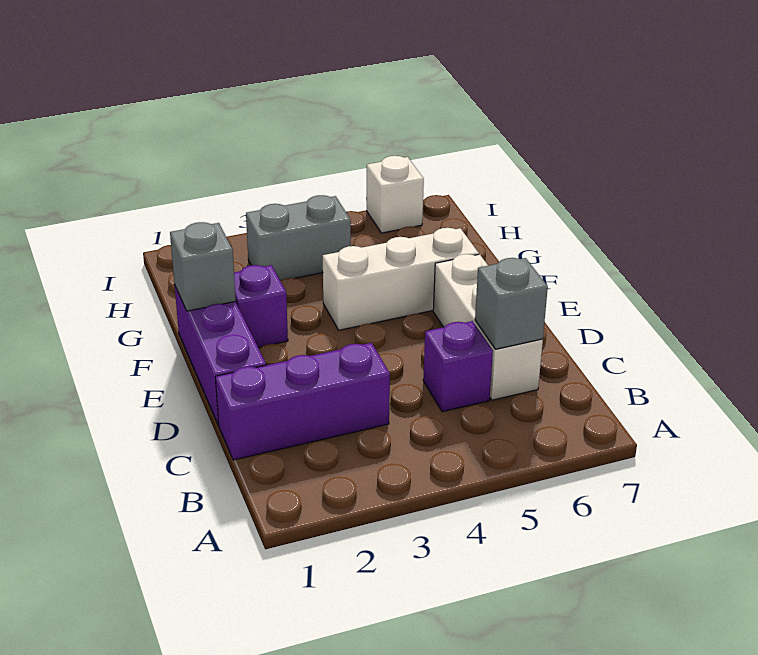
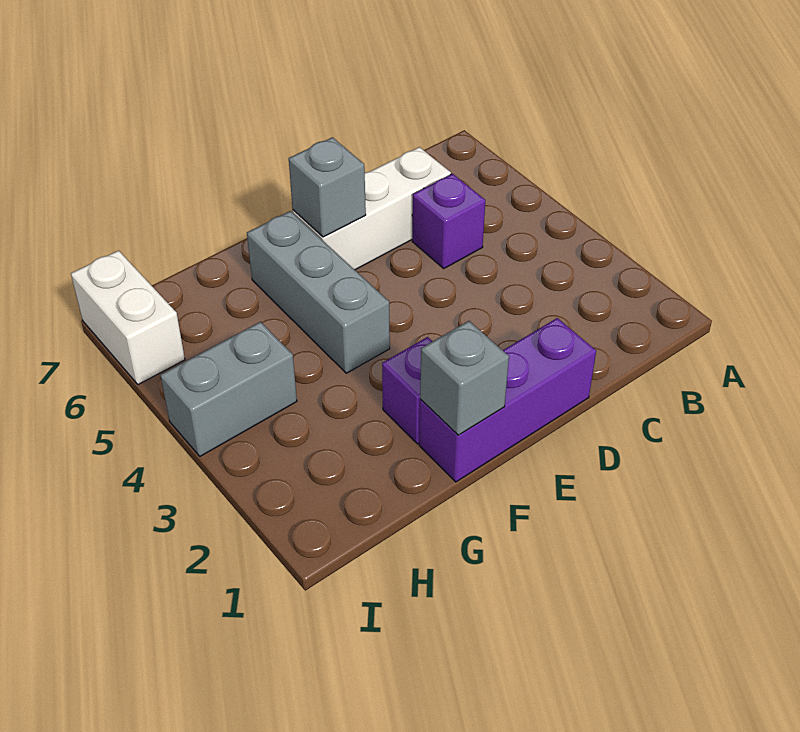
purple brick C1:C3 level 1 -> none
grey brick C6 level 2 -> grey brick E6 level 2
white brick F4:F6 level 1 -> grey brick F4:F6 level 1
grey brick H3:H4 level 1 -> grey brick H4:I4 level 1
white brick I6 level 1 -> white brick I6:I7 level 1

